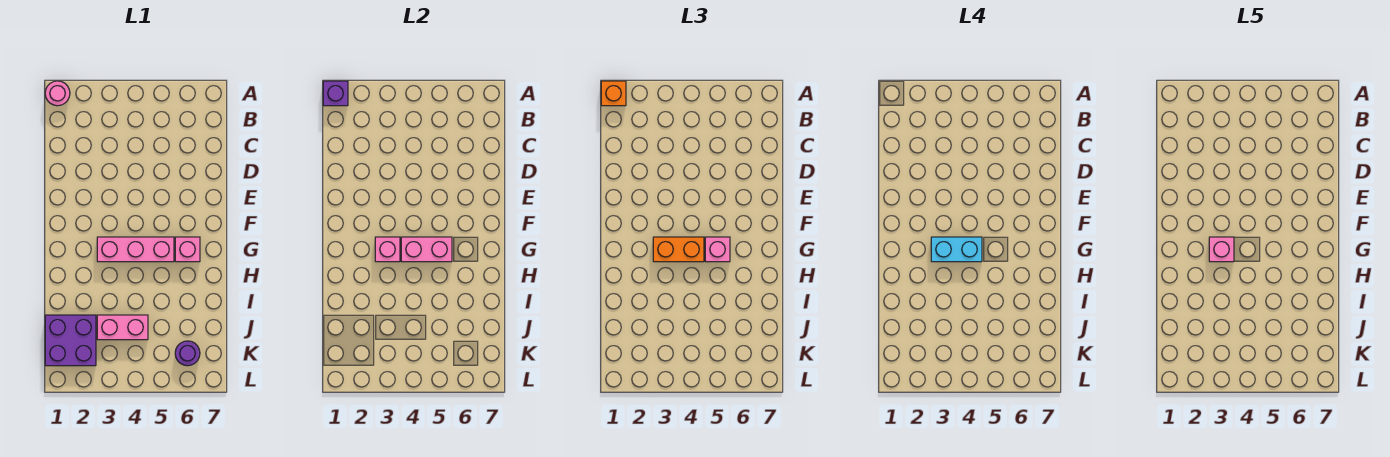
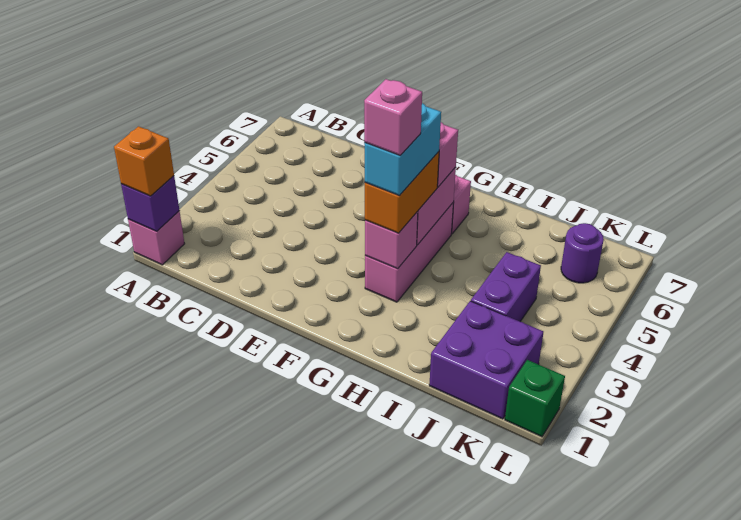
pink round brick A1 level 1 -> pink brick A1 level 1
pink brick J3:J4 level 1 -> purple brick J3:J4 level 1
none -> green brick L1 level 1

